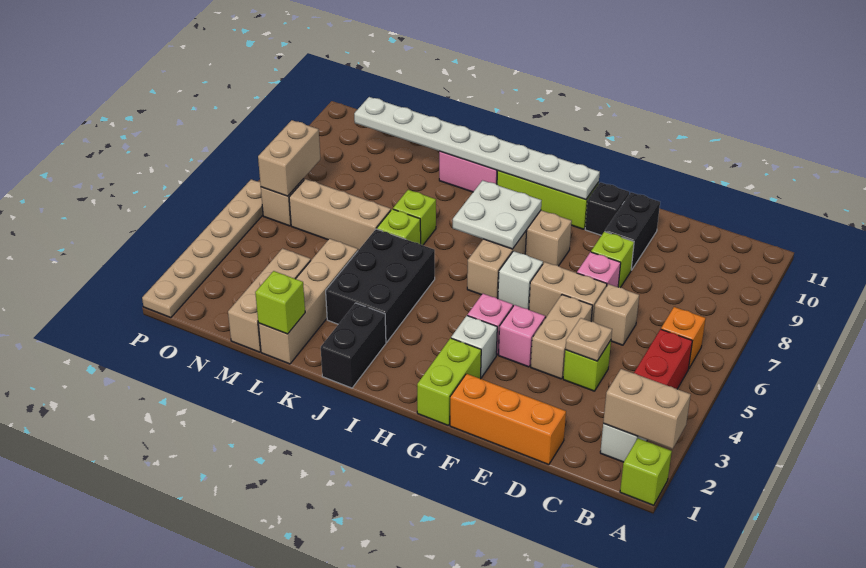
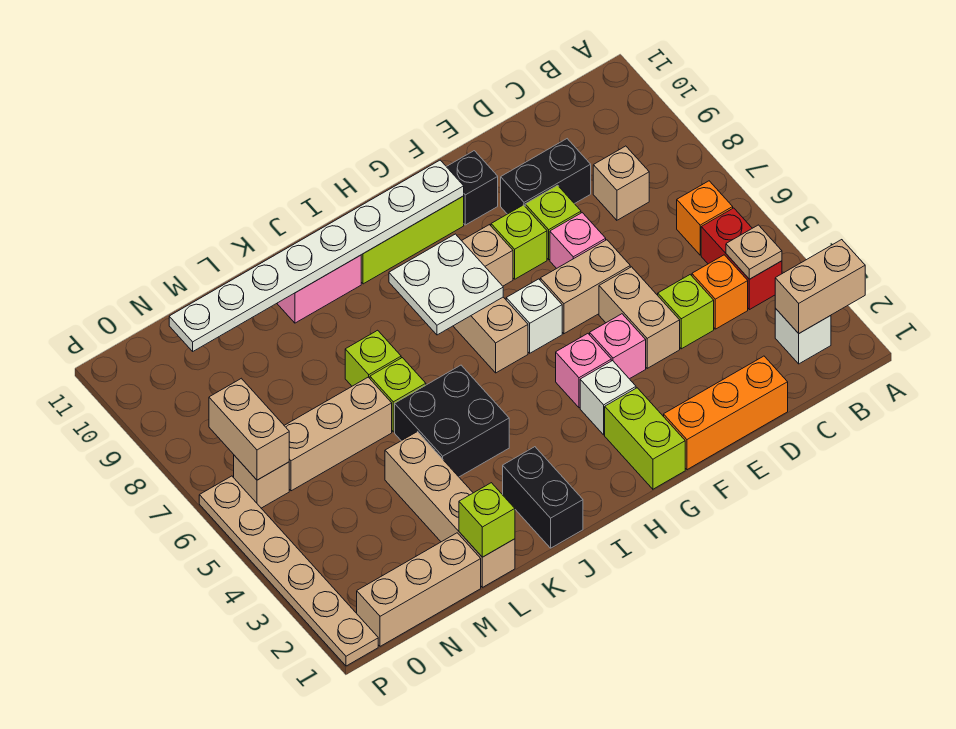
lime brick A1 level 1 -> lime brick F8 level 1
none -> orange brick C4 level 1
tan plate D4 level 2 -> tan plate B4 level 2
tan brick D6 level 1 -> tan brick C8 level 1
black brick E9:E10 level 1 -> black brick D9:E9 level 1
black brick J3:K5 level 1 -> black brick J4:K5 level 1
tan brick M1:M3 level 1 -> tan brick M1:O1 level 1

